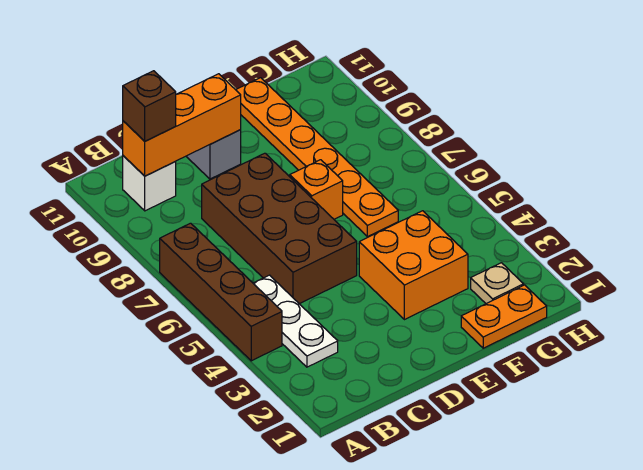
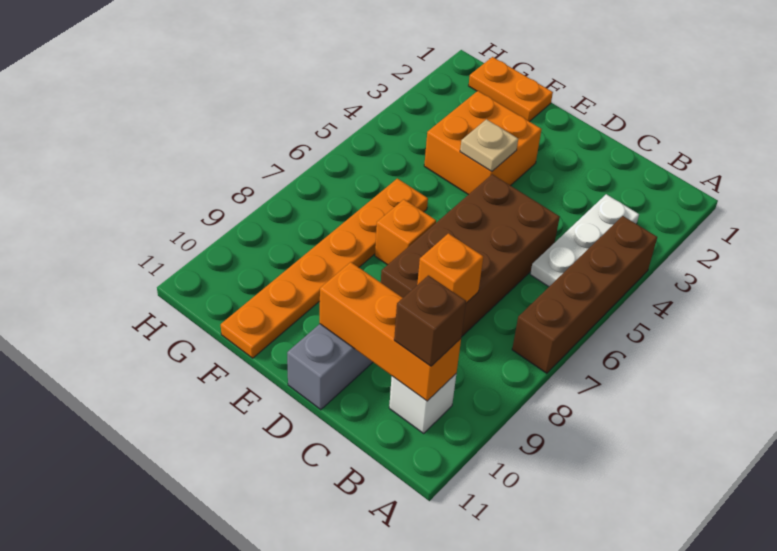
none -> orange brick C8 level 2
tan plate G2 level 1 -> tan plate E4 level 2

